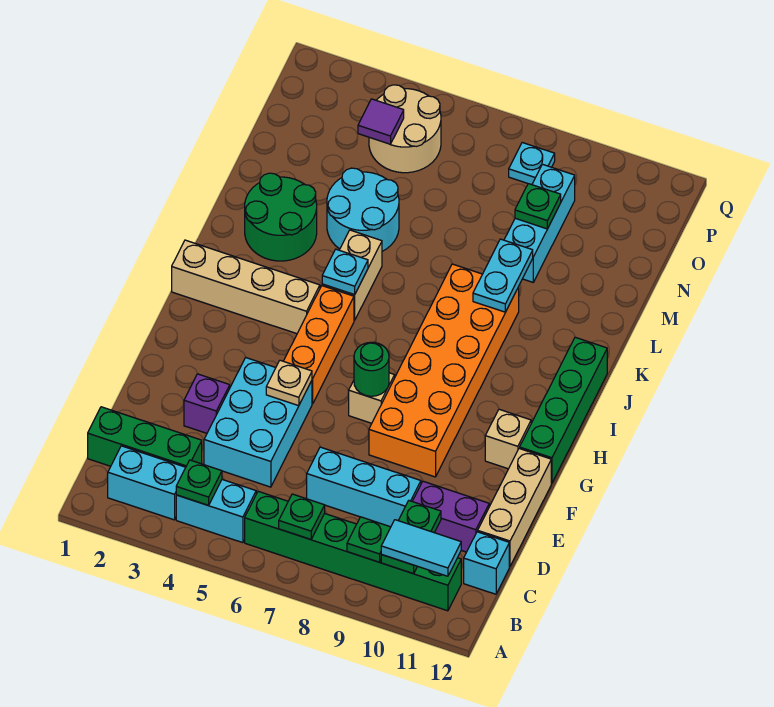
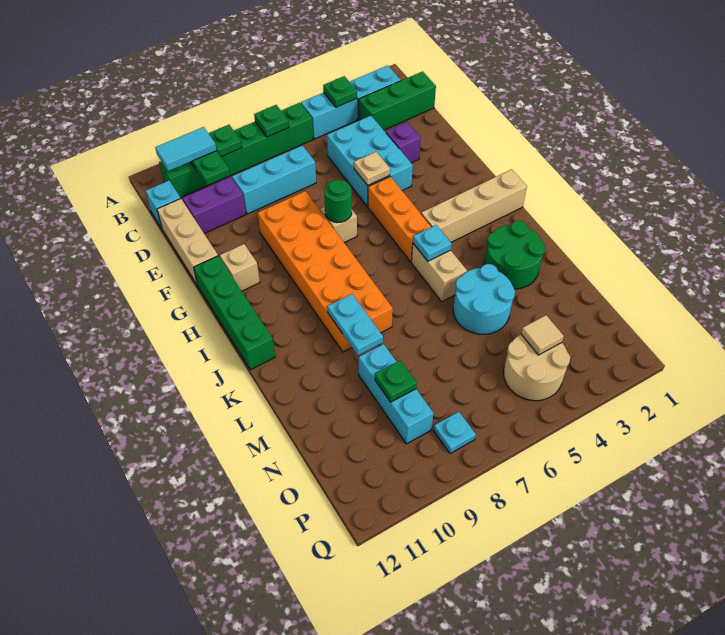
purple tile O4 level 2 -> tan tile O4 level 2

